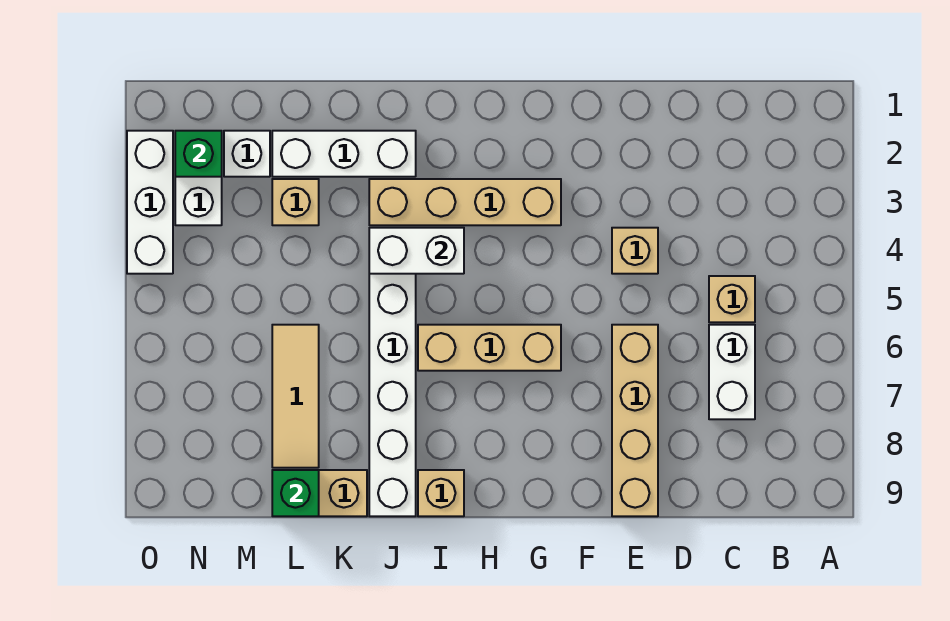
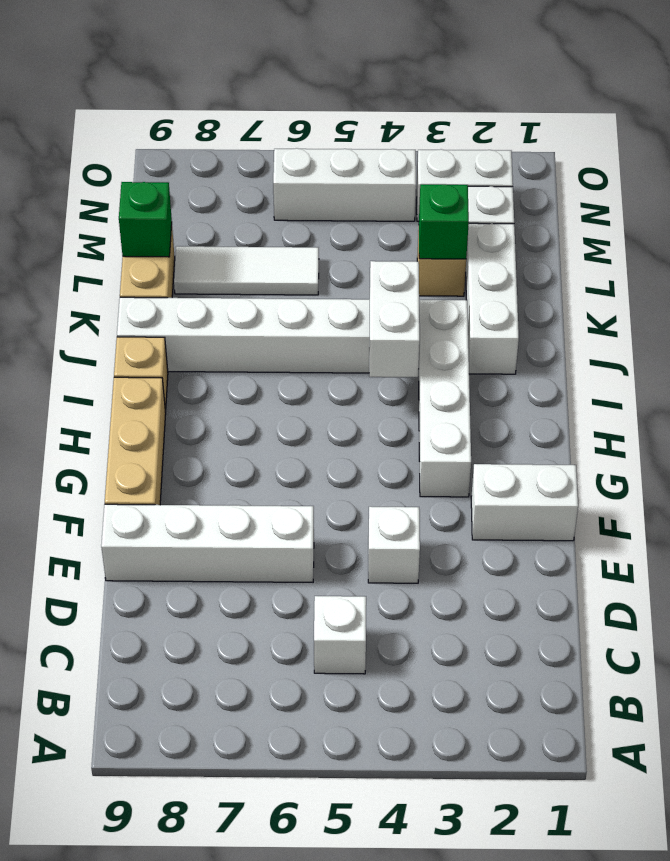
tan brick C5 level 1 -> white brick C5 level 1
white brick C6:C7 level 1 -> white brick F1:F2 level 1
tan brick E4 level 1 -> white brick E4 level 1
tan brick E6:E9 level 1 -> white brick E6:E9 level 1
tan brick G3:J3 level 1 -> white brick G3:J3 level 1
tan brick G6:I6 level 1 -> tan brick F9:H9 level 1
tan tile L6:L8 level 1 -> white tile L6:L8 level 1
green brick N2 level 2 -> green brick L3 level 2
white brick O2:O4 level 1 -> white brick N4:N6 level 1

